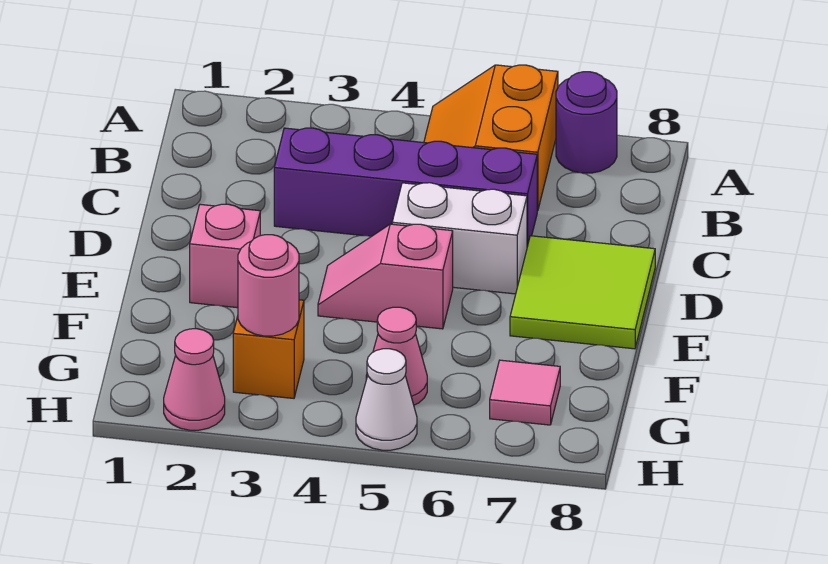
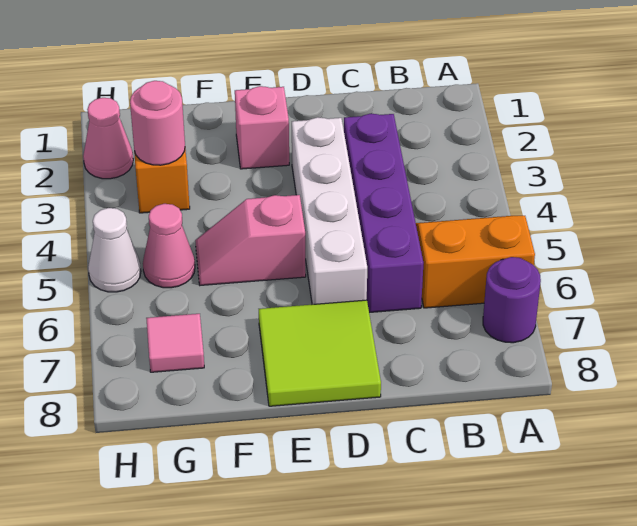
white brick D5:D6 level 1 -> white brick D3:D6 level 1
pink slope E4:E5 level 1 top 5 -> pink slope E5:F5 level 1 top E

